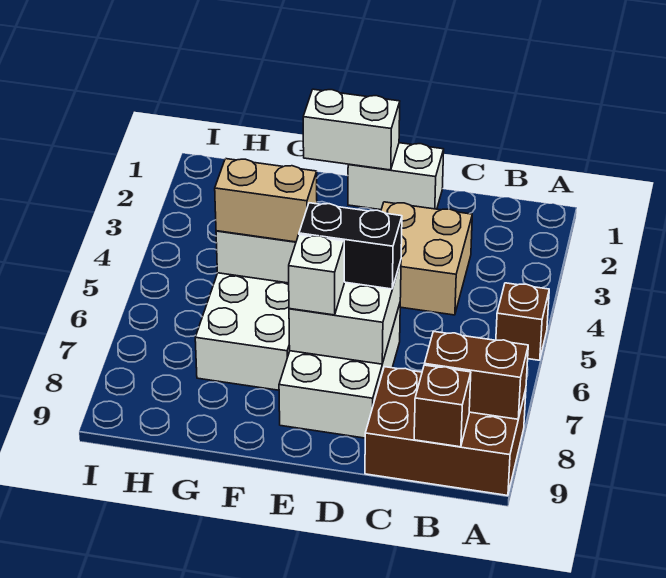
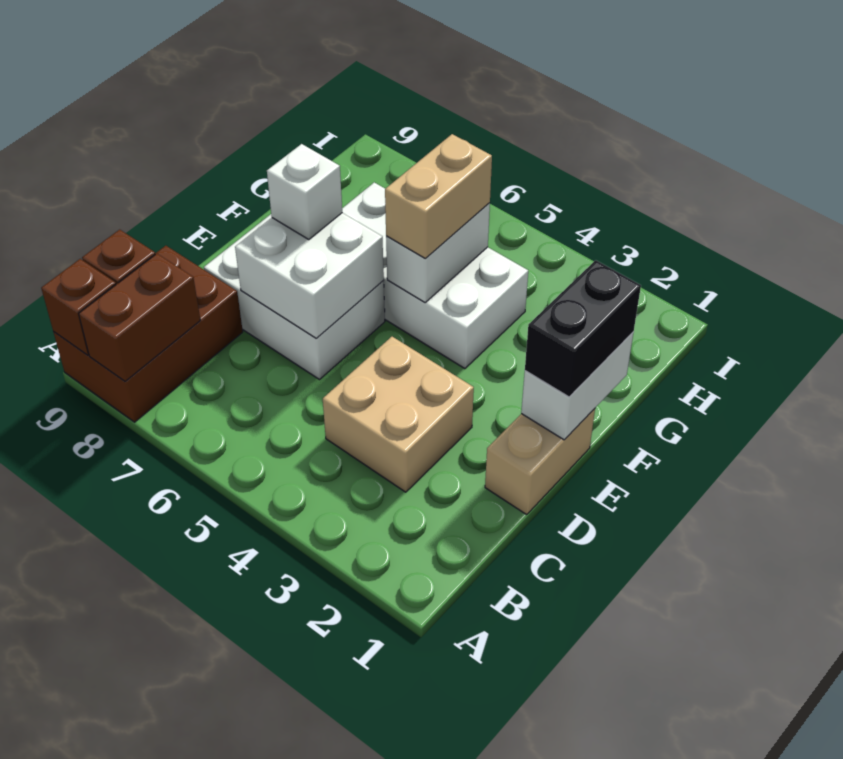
brown brick A5 level 1 -> brown brick A9 level 2
white brick D1:E1 level 1 -> tan brick D1:E1 level 1
black brick D6:E6 level 3 -> black brick E1:F1 level 3

